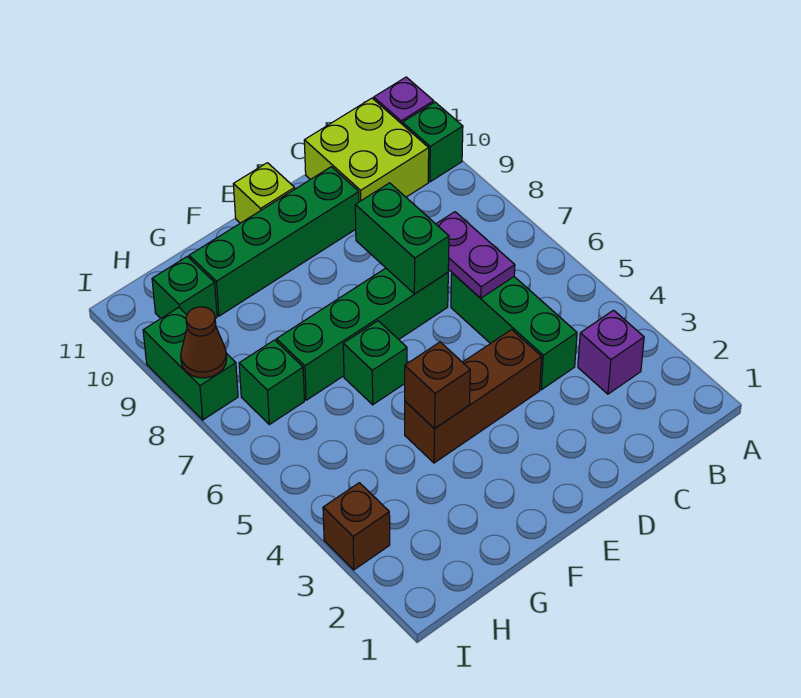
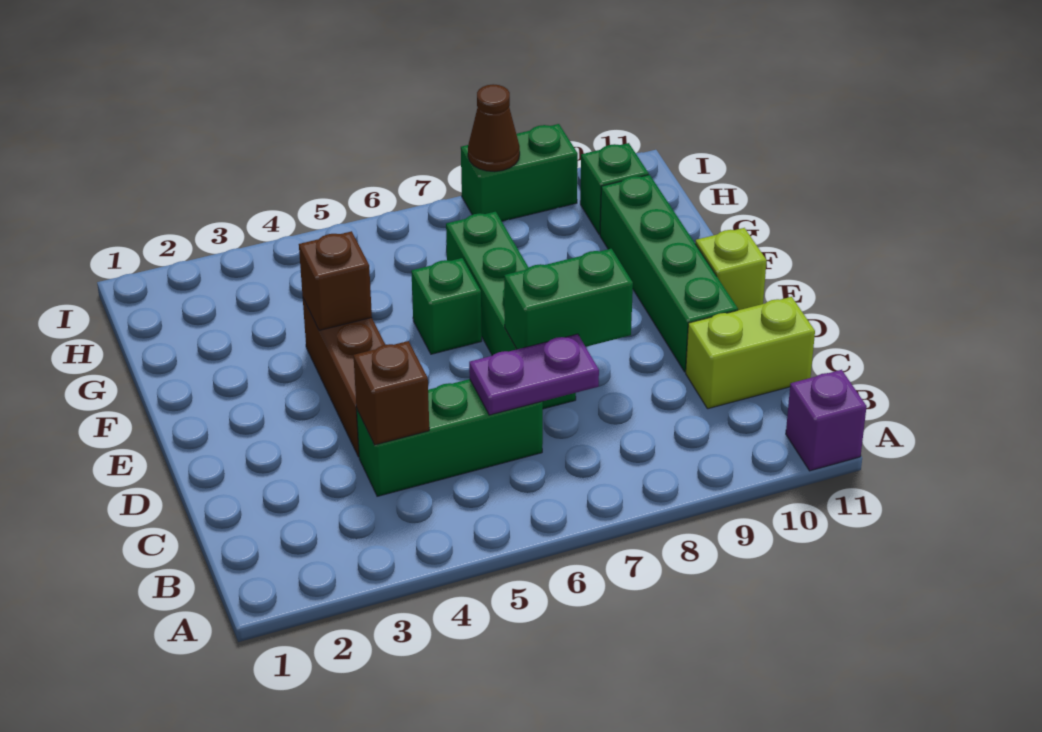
green brick A10 level 1 -> none
purple brick B3 level 1 -> none
lime brick B10:C11 level 1 -> lime brick C10:C11 level 1
green brick H7 level 1 -> none
brown brick I3 level 1 -> brown brick C4 level 2

